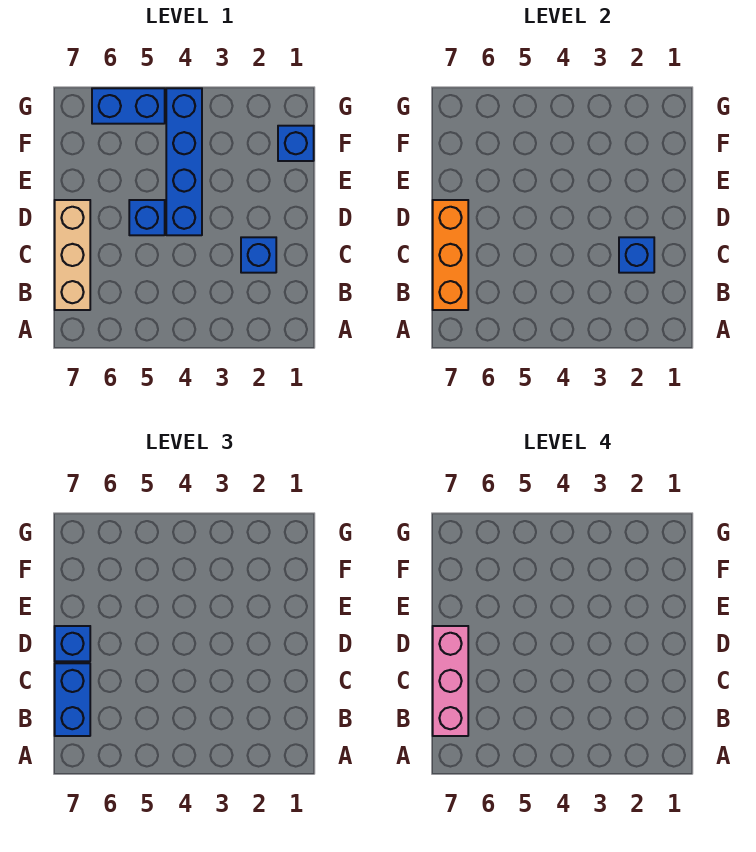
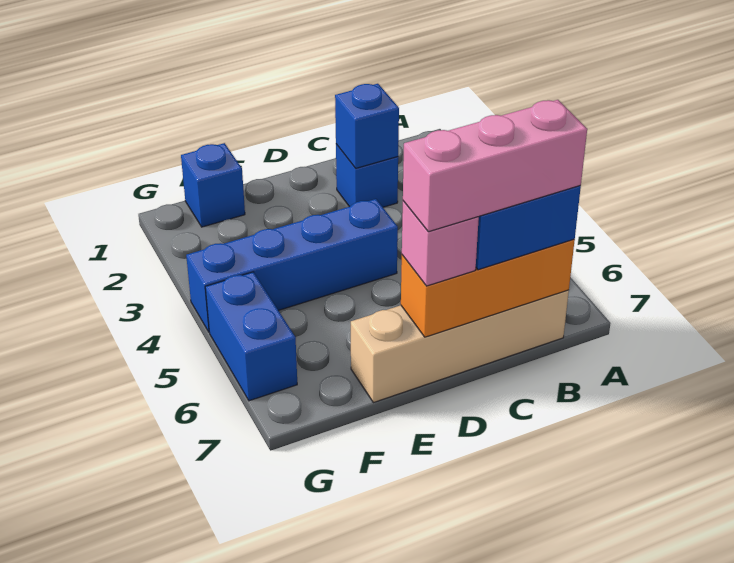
tan brick B7:D7 level 1 -> tan brick B7:E7 level 1
blue brick D5 level 1 -> none
blue brick D7 level 3 -> pink brick D7 level 3

